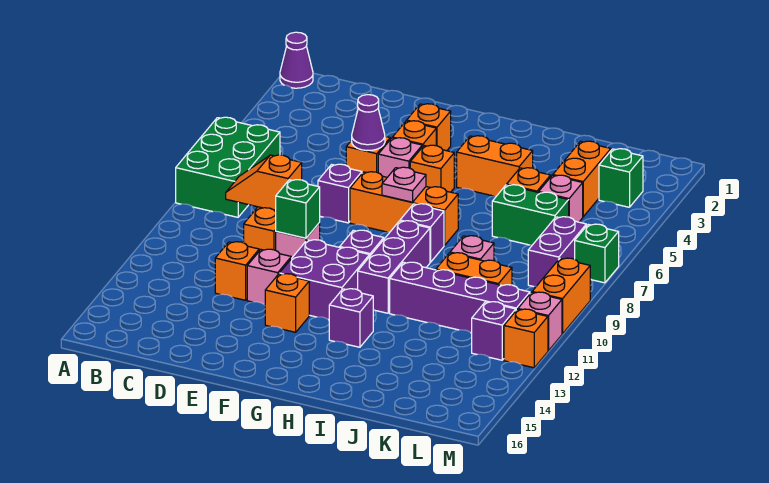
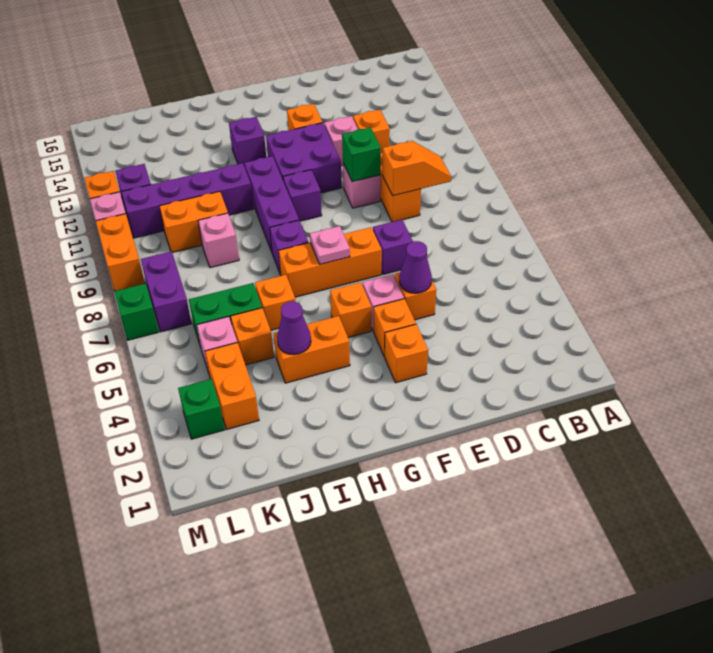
purple cone A1 level 1 -> purple cone I4 level 2
green brick A6:B8 level 1 -> none
none -> orange brick I6 level 1

